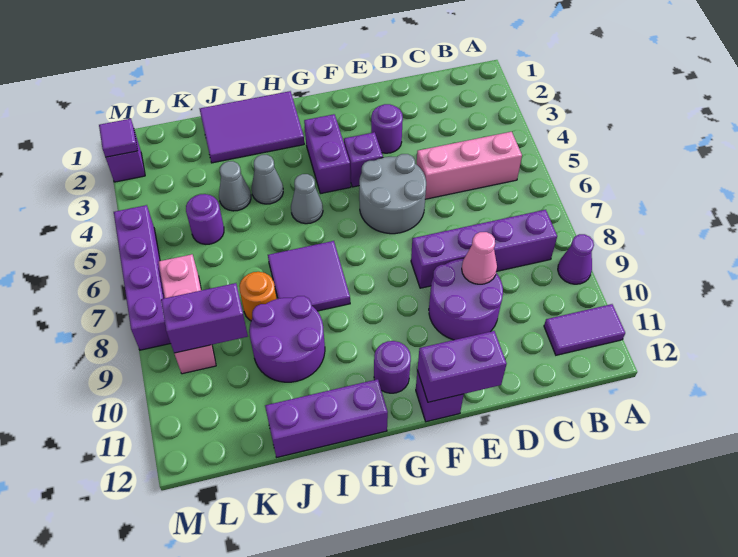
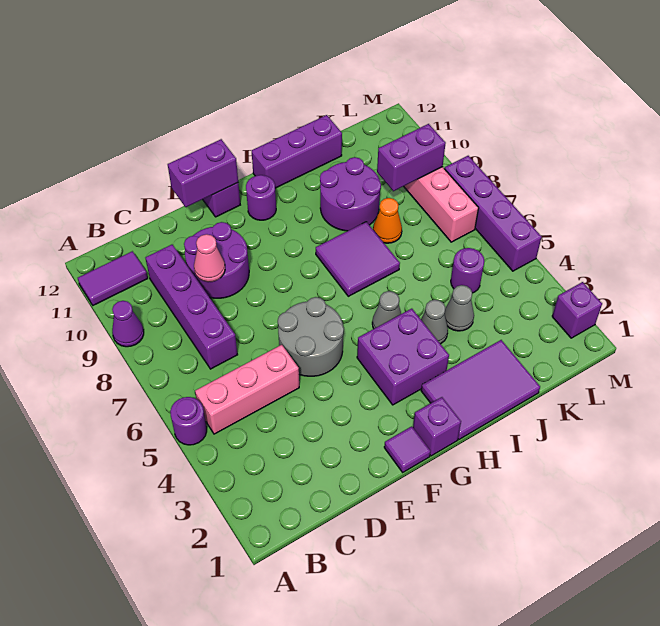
purple brick B8:E8 level 1 -> purple brick C7:C10 level 1
purple round brick E3 level 1 -> purple round brick A5 level 1
purple brick F4 level 1 -> purple brick G1 level 1
purple brick G3:G4 level 1 -> purple brick G3:H4 level 1
orange round brick J8 level 1 -> orange cone J8 level 1
purple tile M2 level 2 -> purple tile F1 level 1

